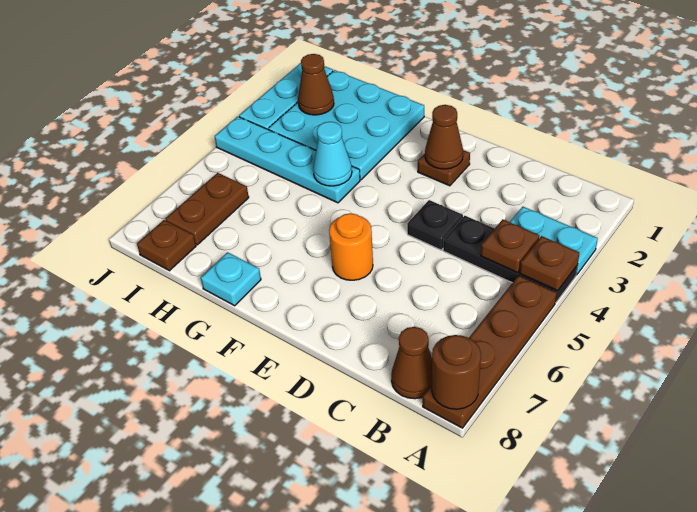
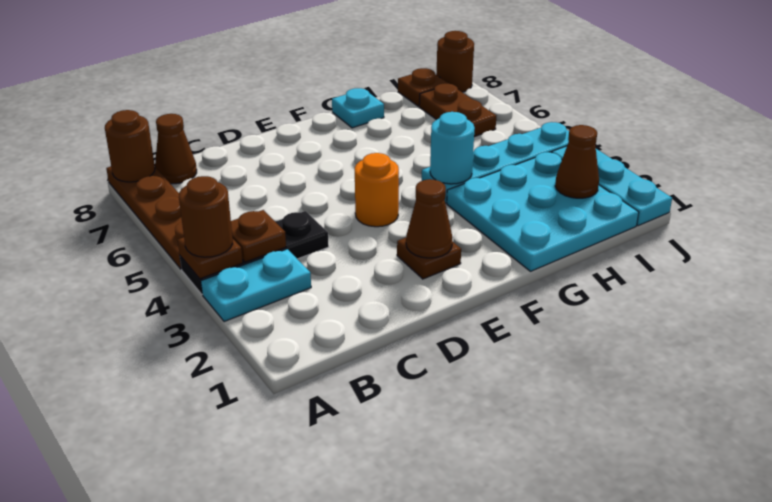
none -> brown round brick A4 level 3
black plate D4 level 1 -> none
orange round brick E6 level 1 -> orange round brick E4 level 1
cyan cone G4 level 2 -> cyan round brick G4 level 2
none -> brown round brick J8 level 1

